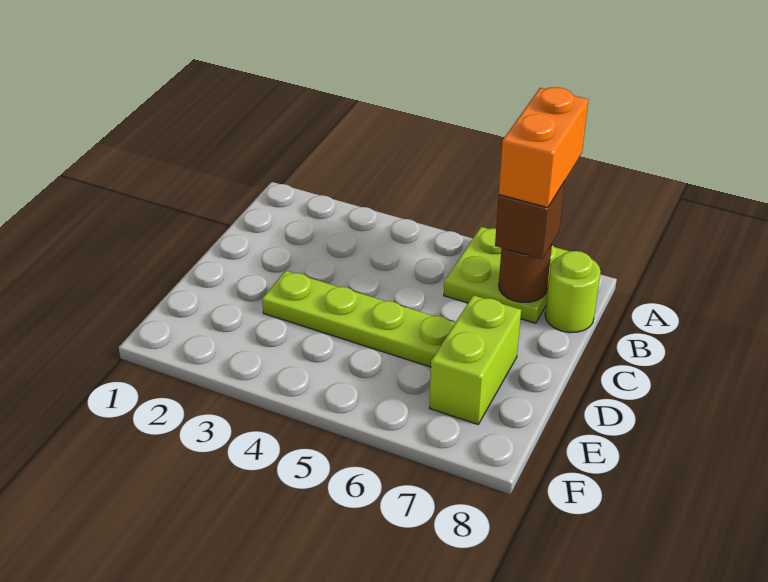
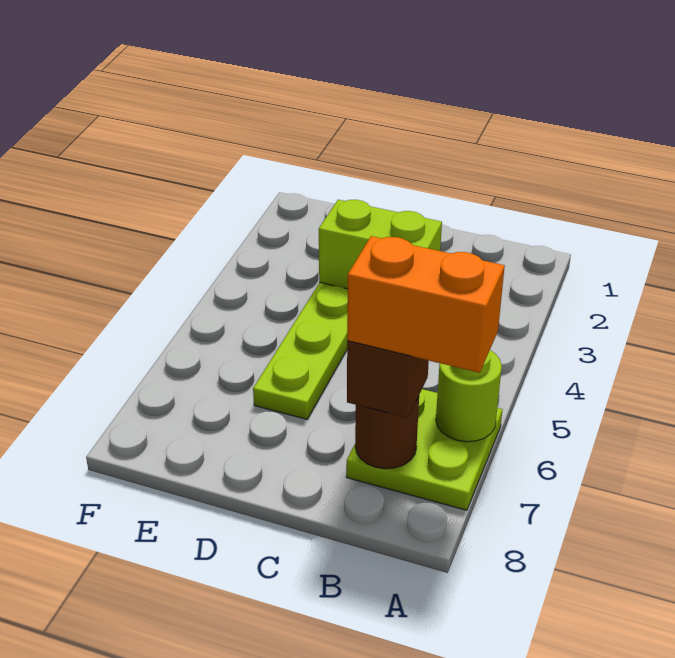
lime round brick B8 level 1 -> lime round brick A6 level 2
lime brick D7:E7 level 1 -> lime brick C3:D3 level 2

